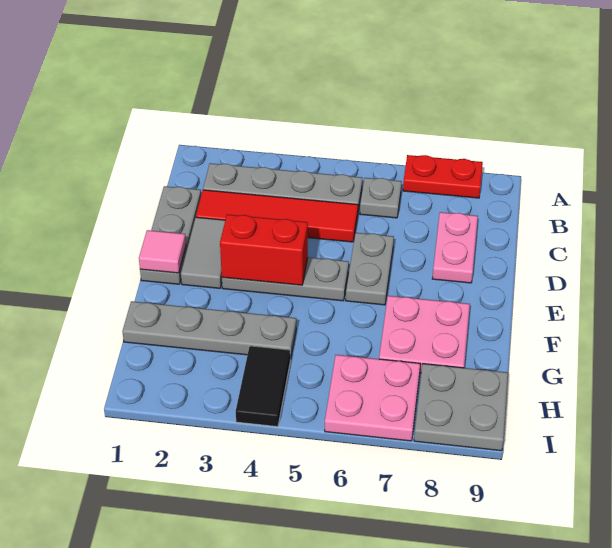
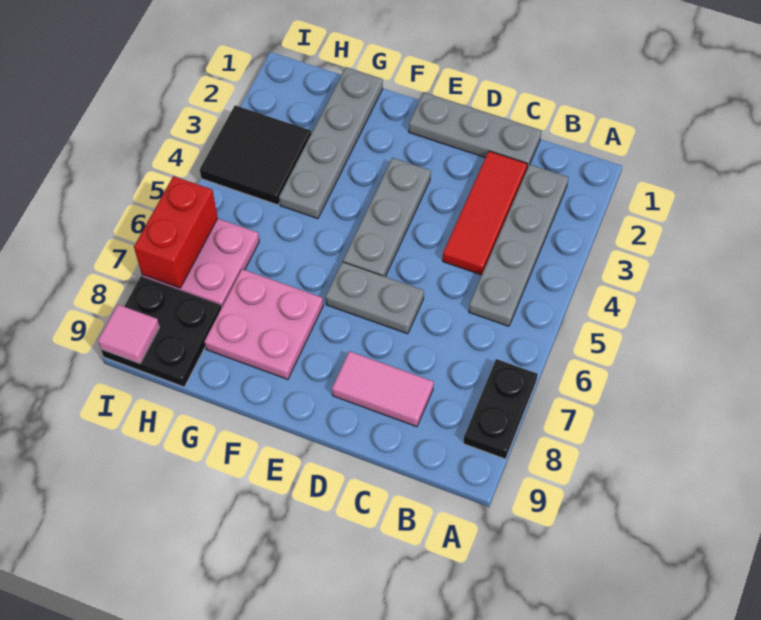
red plate A7:A8 level 1 -> black plate A7:A8 level 1
grey plate B6 level 1 -> none
red tile C2:C5 level 1 -> red tile C2:C4 level 1
pink plate C8:D8 level 1 -> pink tile C8:D8 level 1
grey tile D2:E2 level 1 -> none
pink tile E1 level 2 -> pink tile I9 level 2
red brick E3:E4 level 2 -> red brick I6:I7 level 2
black tile H4:I4 level 1 -> black tile H3:I4 level 1
grey plate H8:I9 level 1 -> black plate H8:I9 level 1

